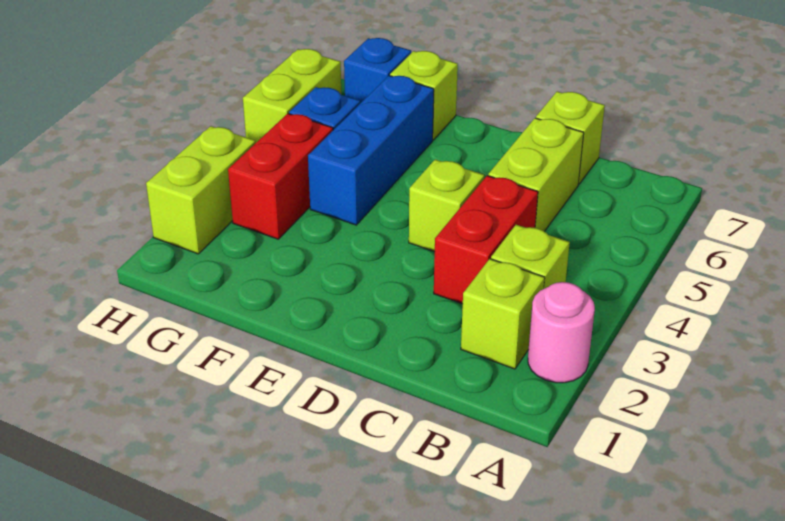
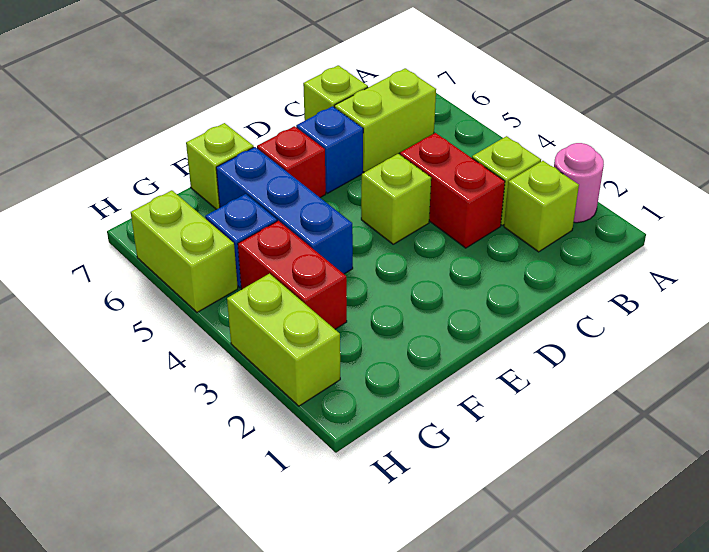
lime brick C5:C6 level 1 -> lime brick B6:C6 level 1
none -> red brick E6 level 1
blue brick G7 level 1 -> blue brick D6 level 1

